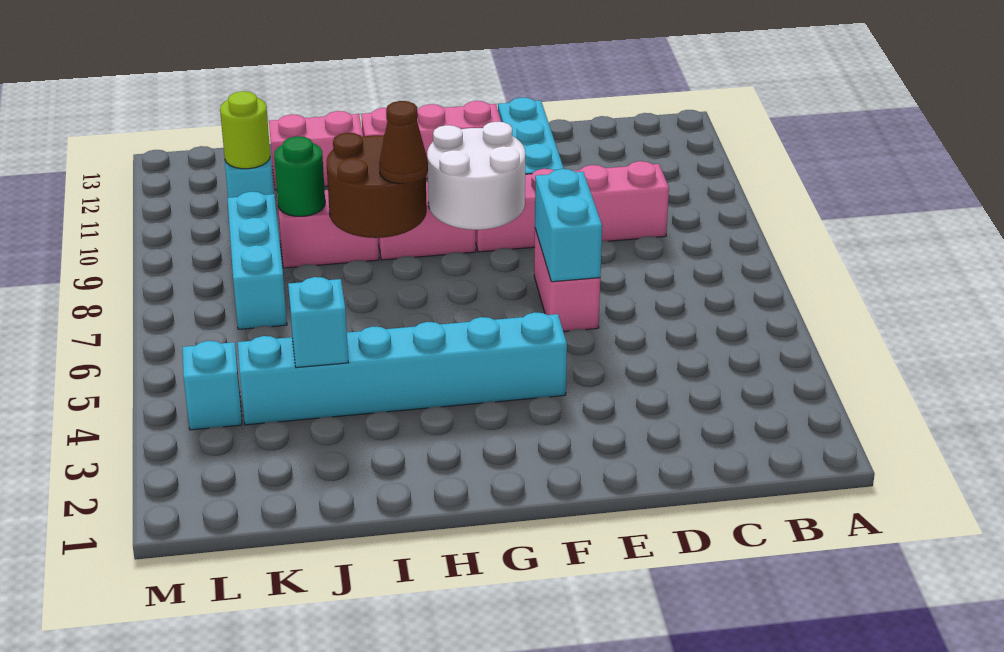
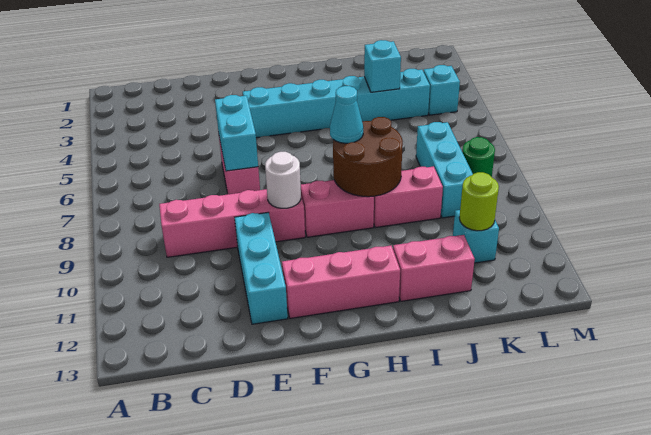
white round brick F8:G9 level 2 -> white round brick F9 level 2
brown cone H8 level 3 -> cyan cone H8 level 3
green round brick J9 level 2 -> green round brick L8 level 1

